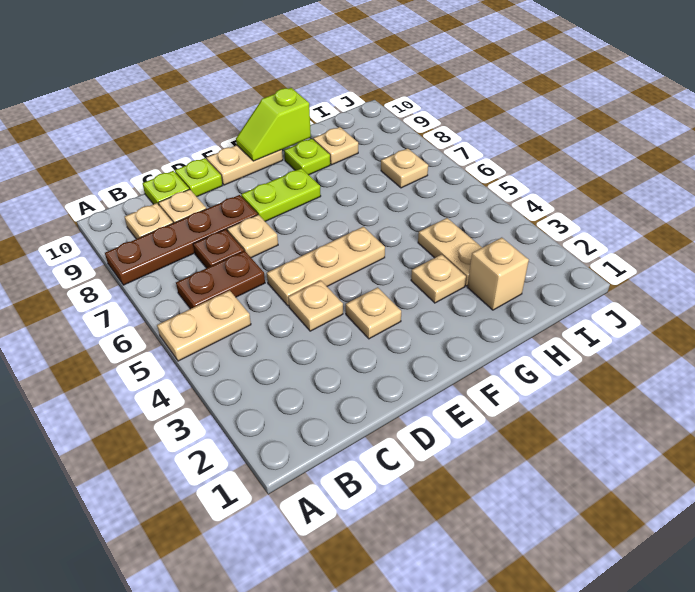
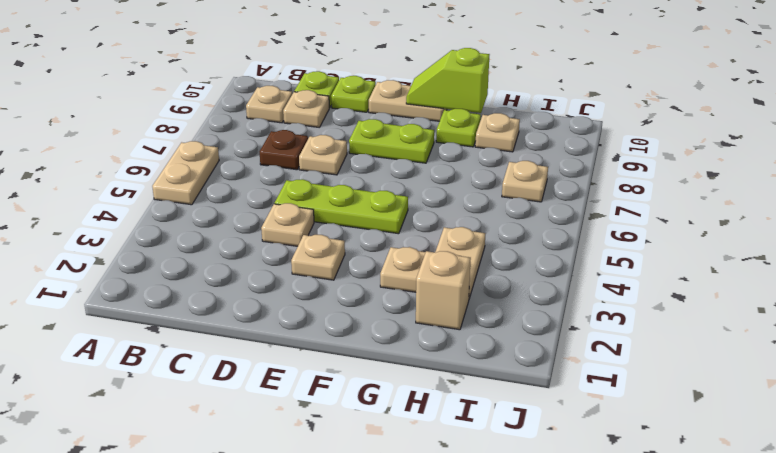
tan plate A5:B5 level 1 -> tan plate A5:A6 level 1
brown plate A8:D8 level 1 -> none
brown plate B6:C6 level 1 -> none
tan plate D5:F5 level 1 -> lime plate D5:F5 level 1

